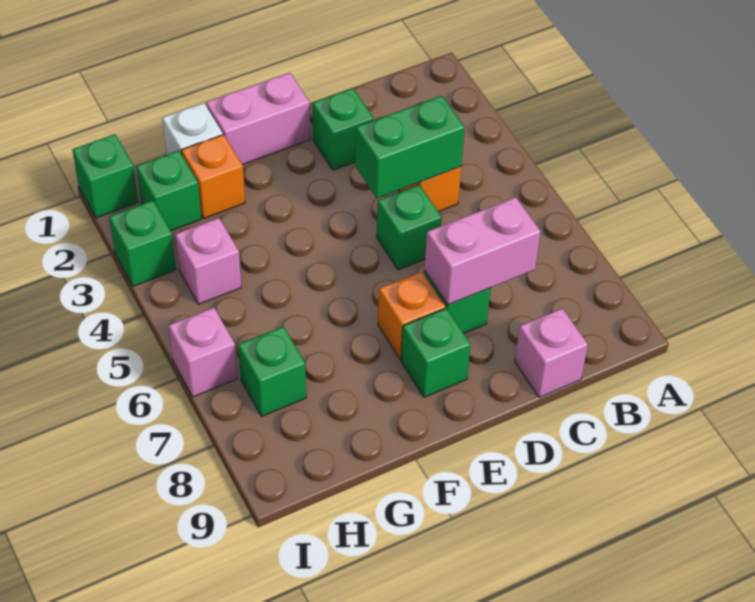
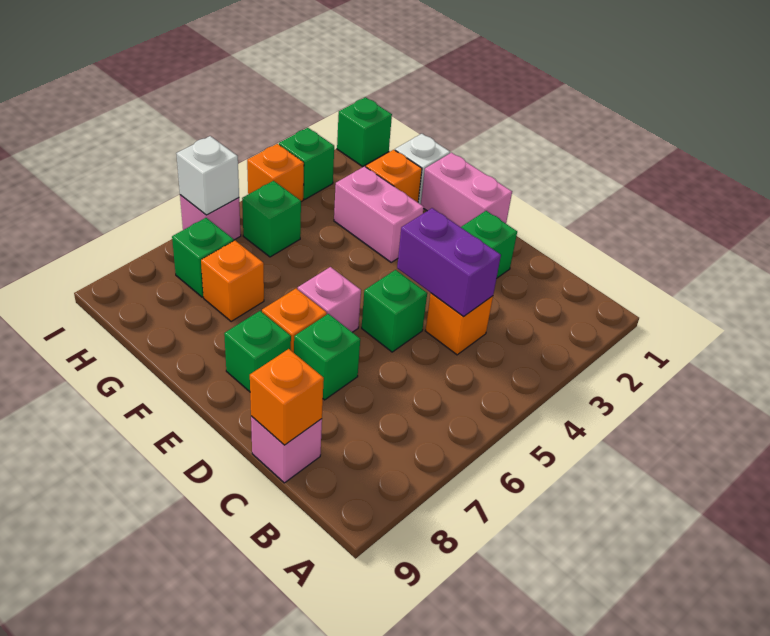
green brick C4:D4 level 2 -> purple brick C4:D4 level 2
pink brick C7:D7 level 2 -> pink brick F3:G3 level 1
none -> orange brick C9 level 2
none -> orange brick G7 level 1
green brick H2 level 1 -> green brick H5 level 1
pink brick H4 level 1 -> pink brick E6 level 1
none -> orange brick I4 level 1
none -> white brick I6 level 2

